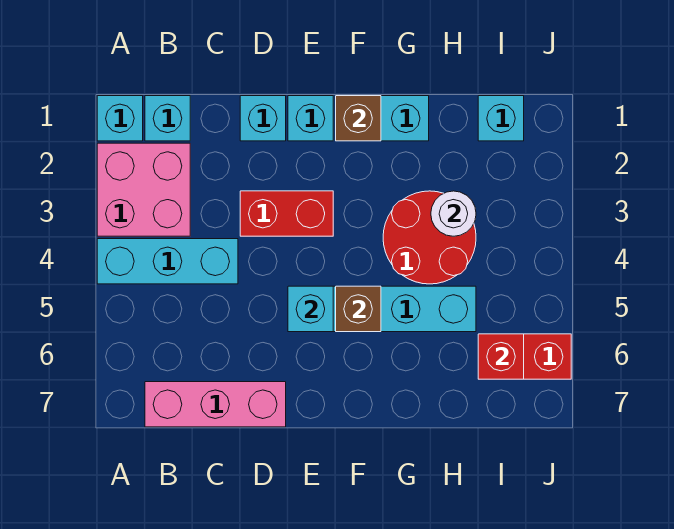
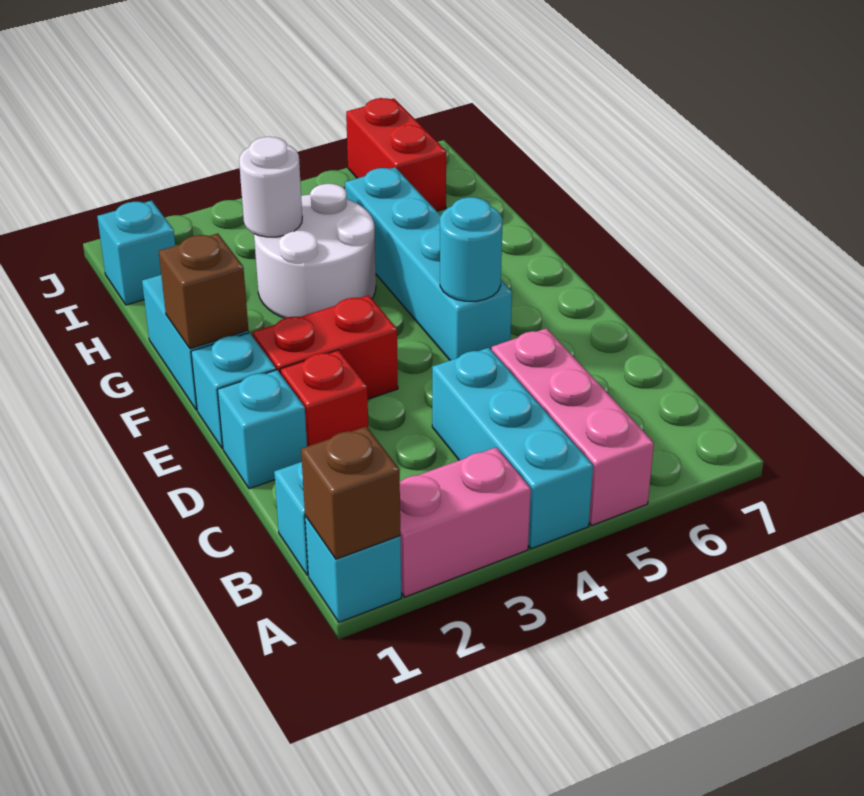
pink brick A2:B3 level 1 -> pink brick A2:A3 level 1
pink brick B7:D7 level 1 -> pink brick A5:C5 level 1
red brick D3:E3 level 1 -> red brick E2:E3 level 1
cyan brick E5 level 2 -> cyan round brick E5 level 2
brown brick F5 level 2 -> brown brick A1 level 2
red round brick G3:H4 level 1 -> white round brick G3:H4 level 1
red brick I6 level 2 -> red brick D2 level 1

